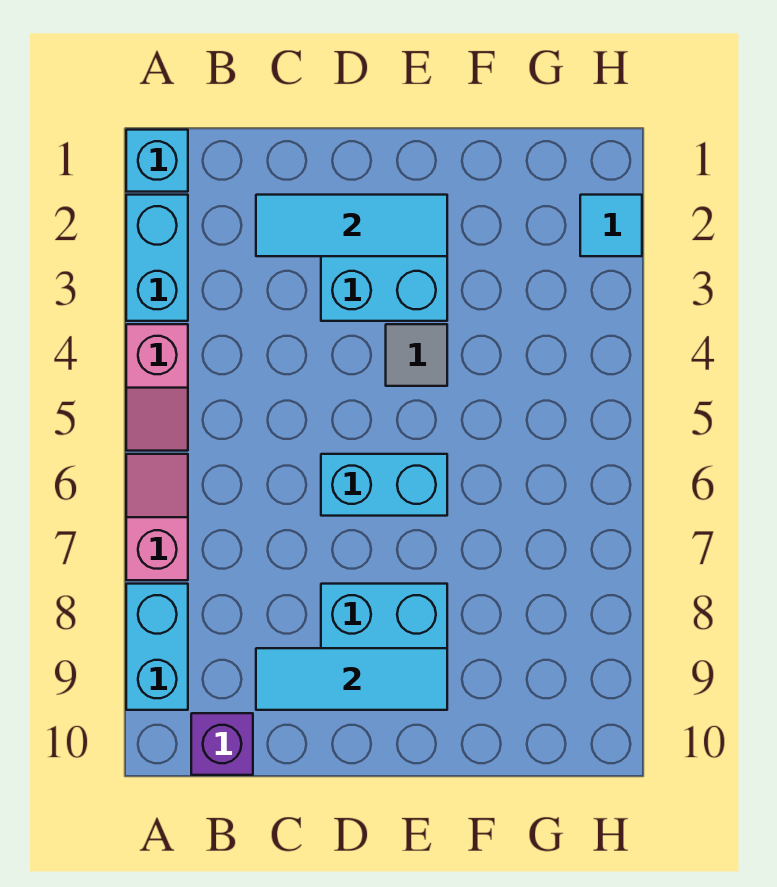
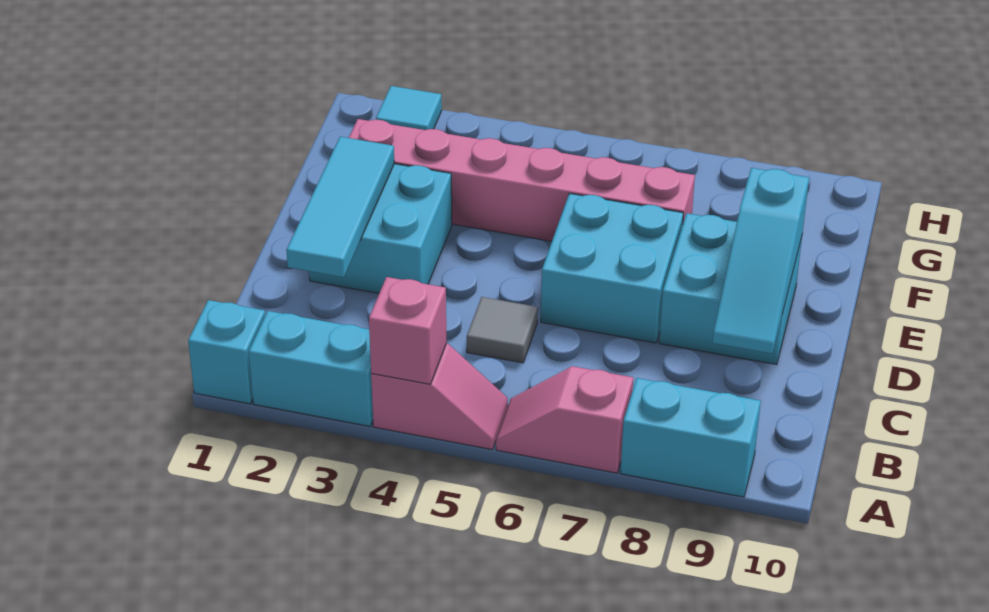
none -> pink brick A4 level 2
purple brick B10 level 1 -> none
cyan tile C9:E9 level 2 -> cyan slope C9:E9 level 2 top E
cyan brick D6:E6 level 1 -> cyan brick D6:E7 level 1
grey tile E4 level 1 -> grey tile C5 level 1
none -> pink brick F2:F7 level 1

